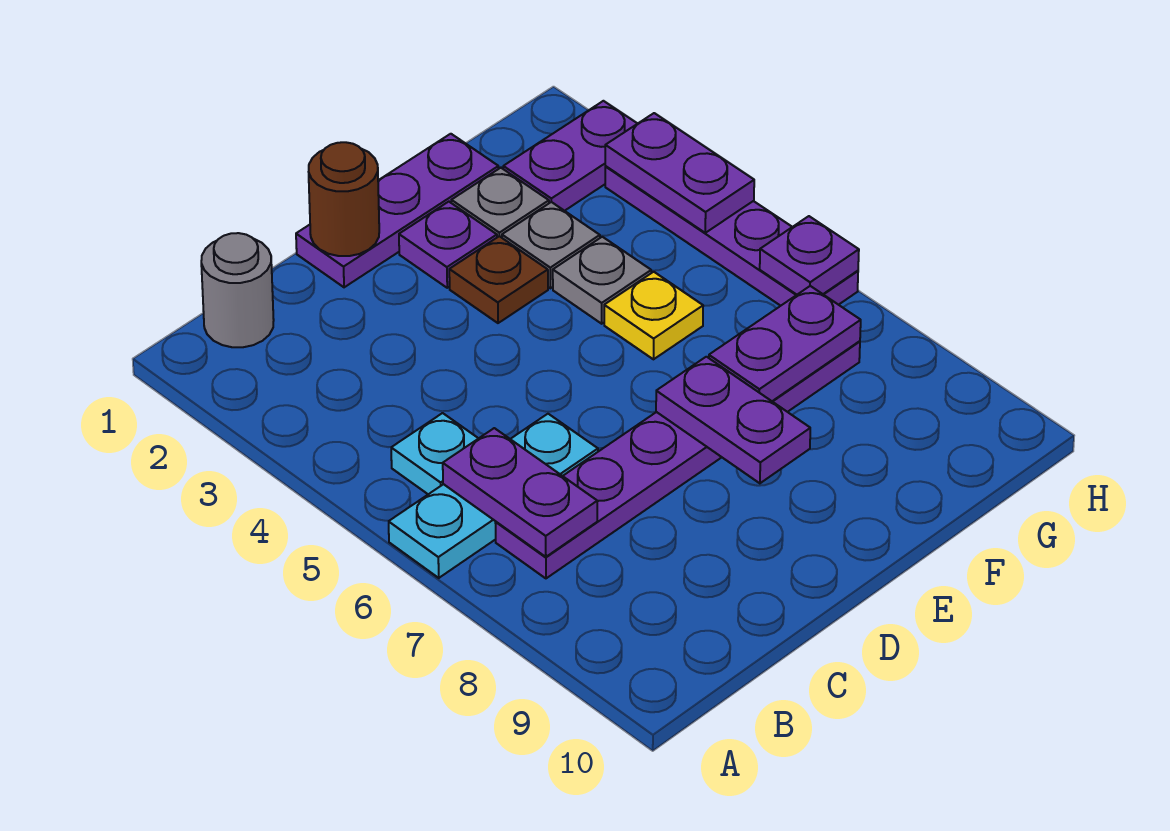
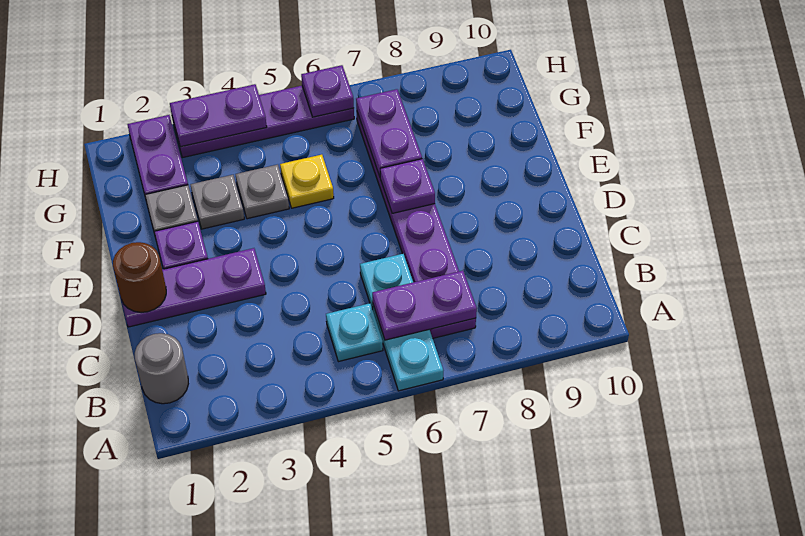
purple plate D1:F1 level 1 -> purple plate D1:D3 level 1
brown plate E3 level 1 -> none
purple plate E7:E8 level 2 -> purple plate E7 level 2

